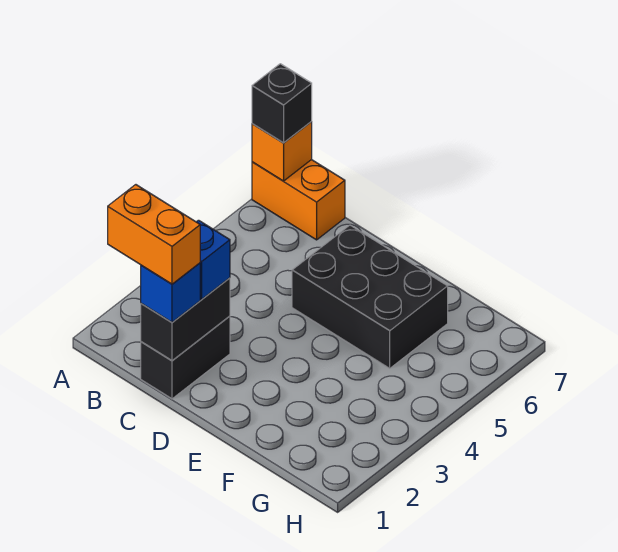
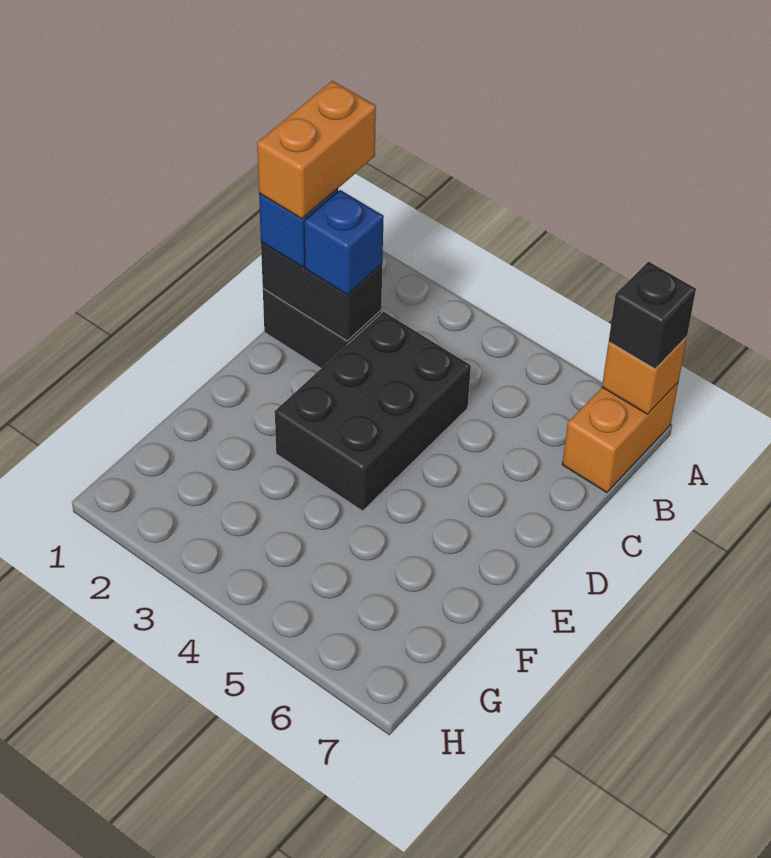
black brick D5:F6 level 1 -> black brick C3:E4 level 1

